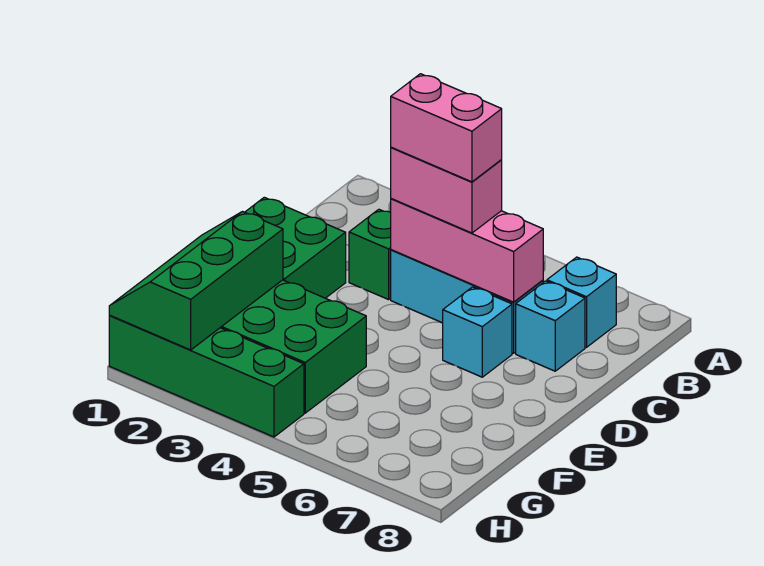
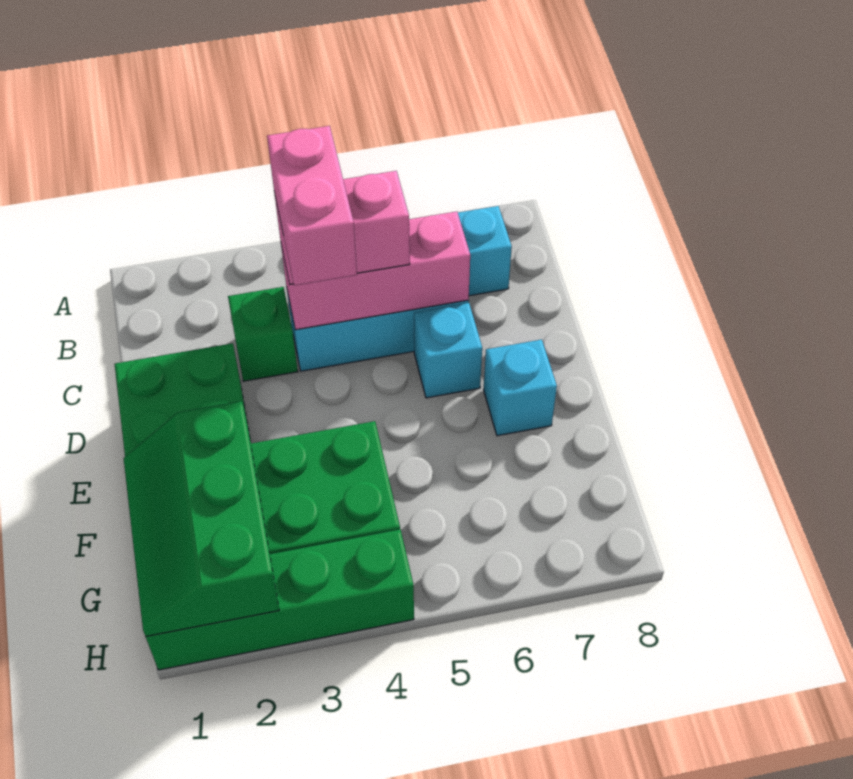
pink brick C4:C5 level 4 -> pink brick C4:D4 level 4
cyan brick C7 level 1 -> cyan brick E7 level 1

